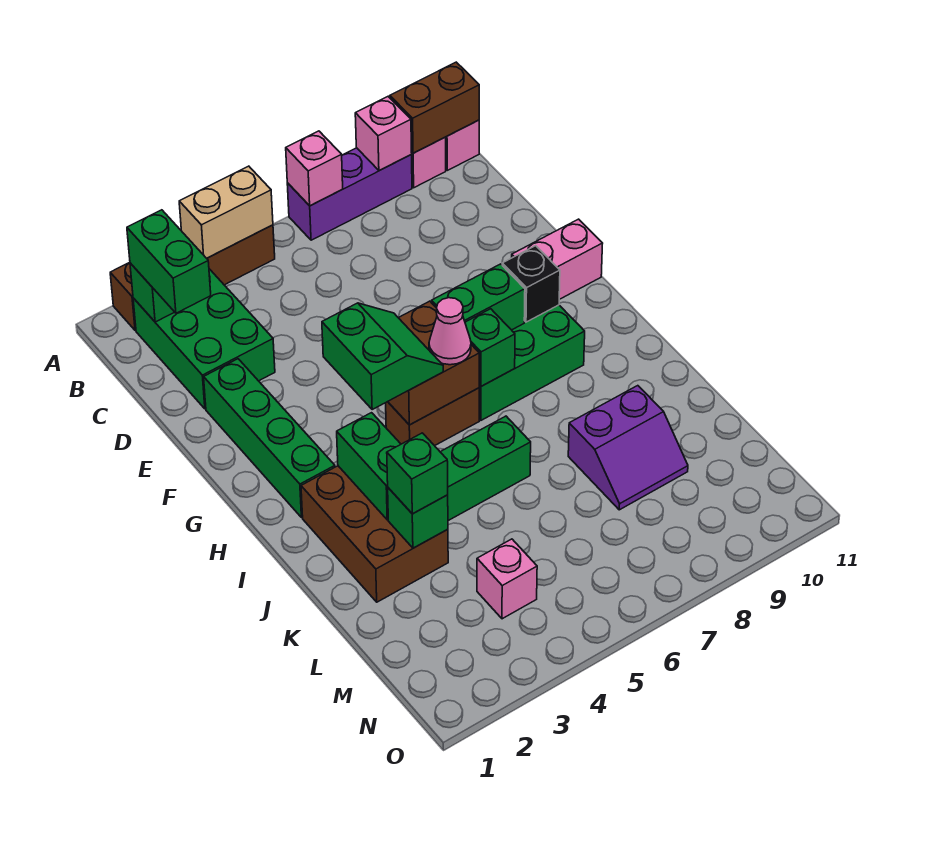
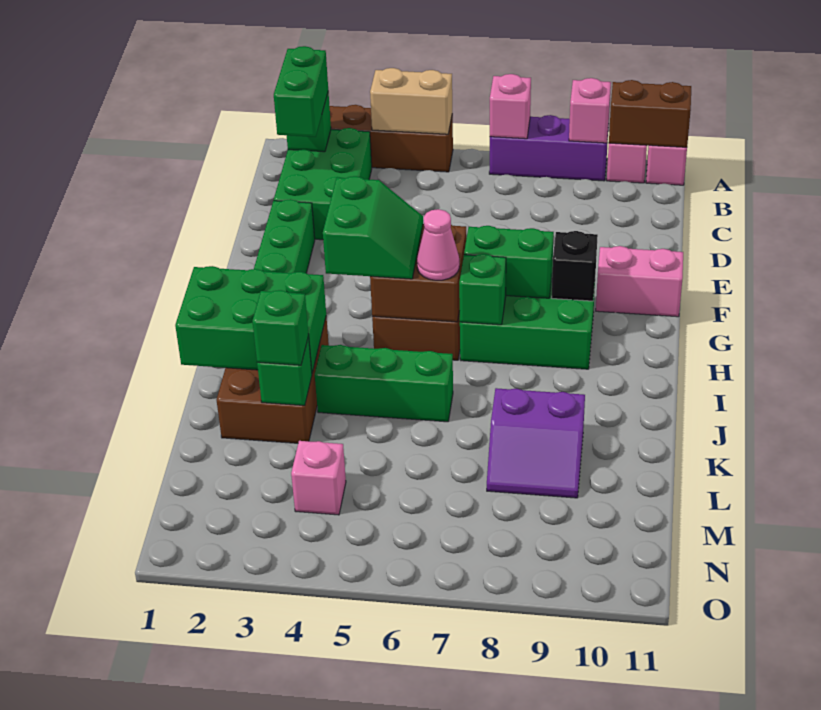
green brick I3:J3 level 2 -> green brick I1:J3 level 2

